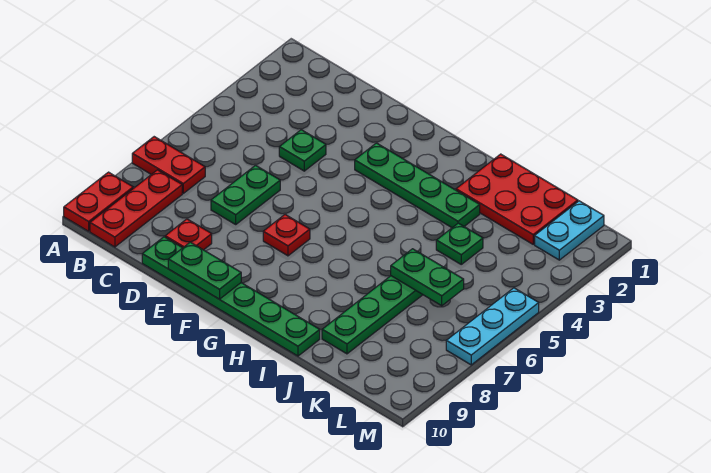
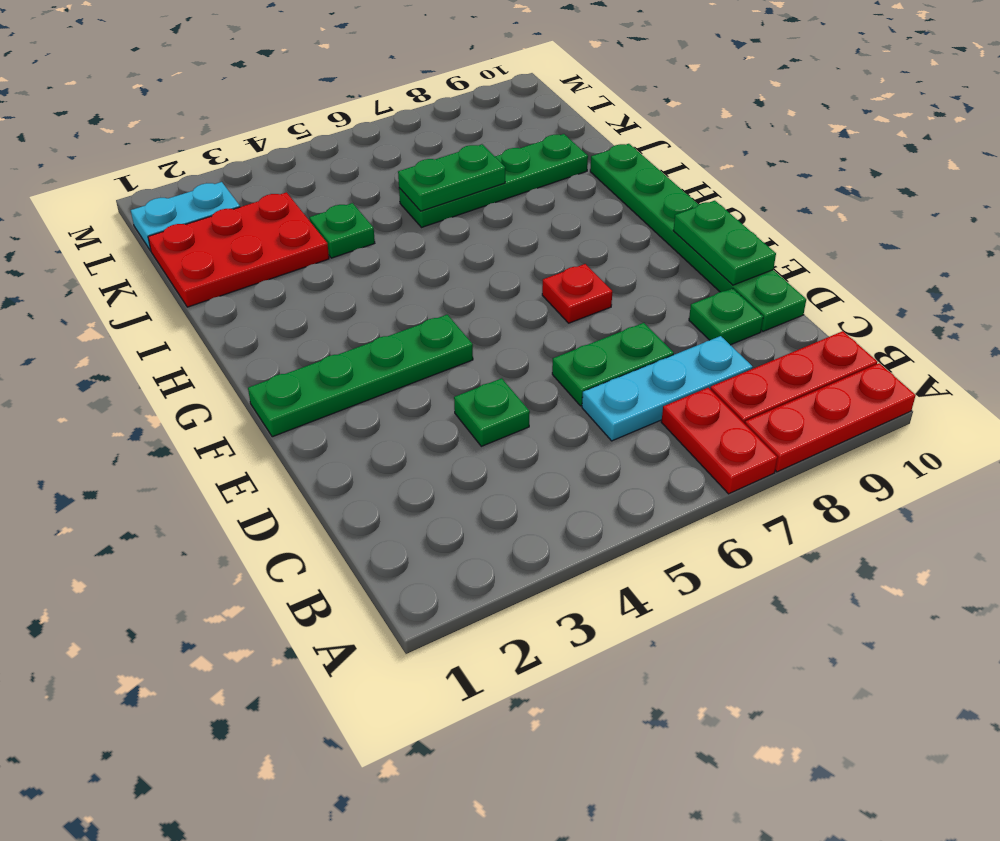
red plate A9:A10 level 1 -> red plate A8:A10 level 1
red plate D9 level 1 -> green plate D9 level 1
green plate F3:I3 level 1 -> green plate F1:F4 level 1
red plate I1:K2 level 1 -> red plate J1:K3 level 1
green plate J6:K6 level 2 -> green plate J6:J7 level 2
cyan plate M5:M7 level 1 -> cyan plate C6:C8 level 1

